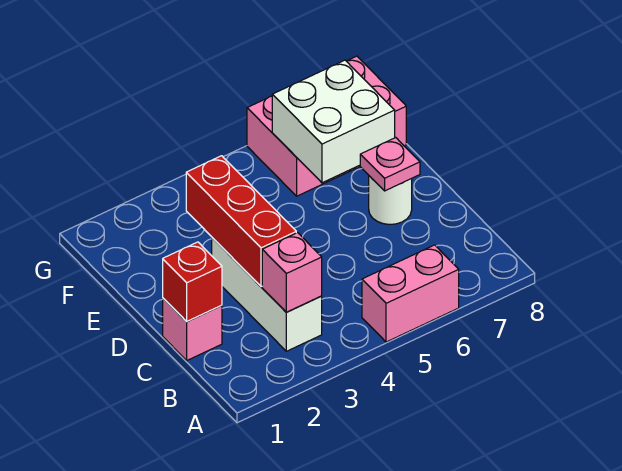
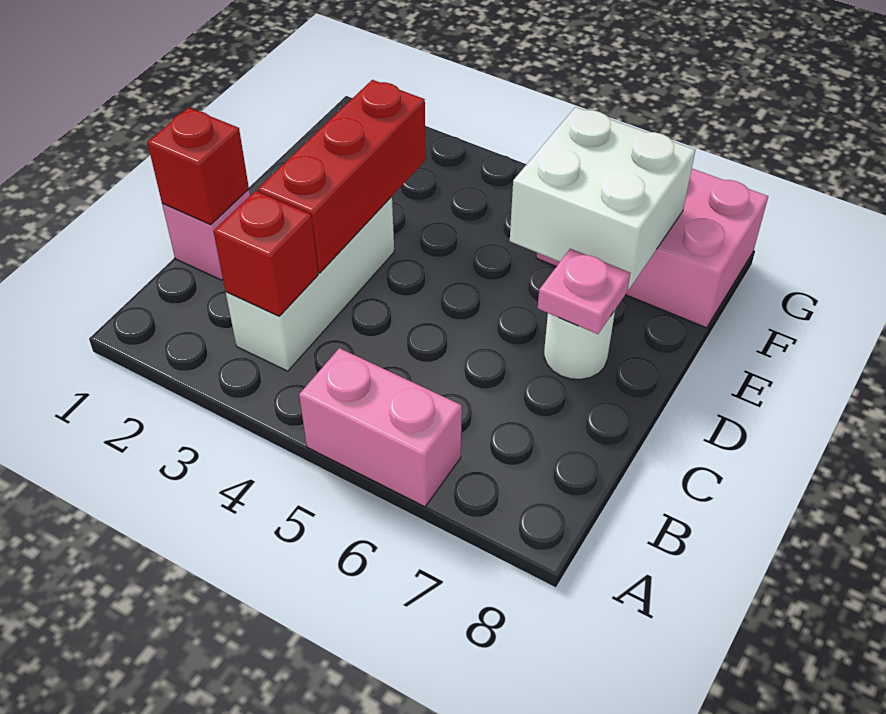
pink brick B3 level 2 -> red brick B3 level 2

